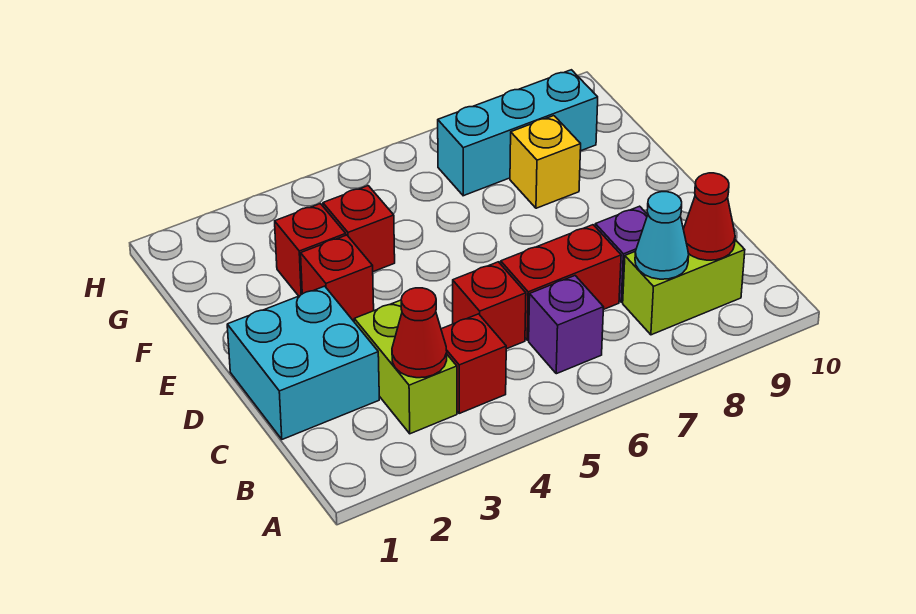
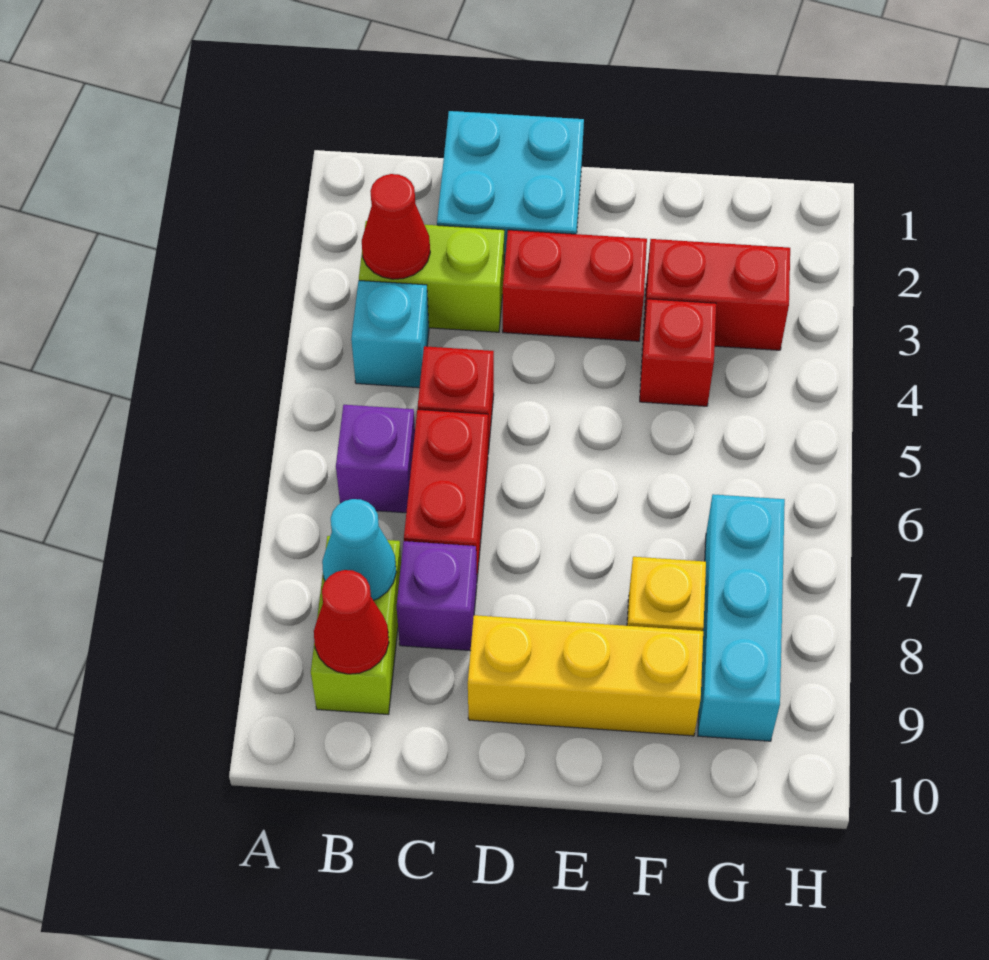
red brick B4 level 1 -> cyan brick B4 level 1
none -> yellow brick D9:F9 level 1
red brick E3 level 1 -> red brick D3:E3 level 1
red brick F3 level 1 -> red brick F3:G3 level 1

